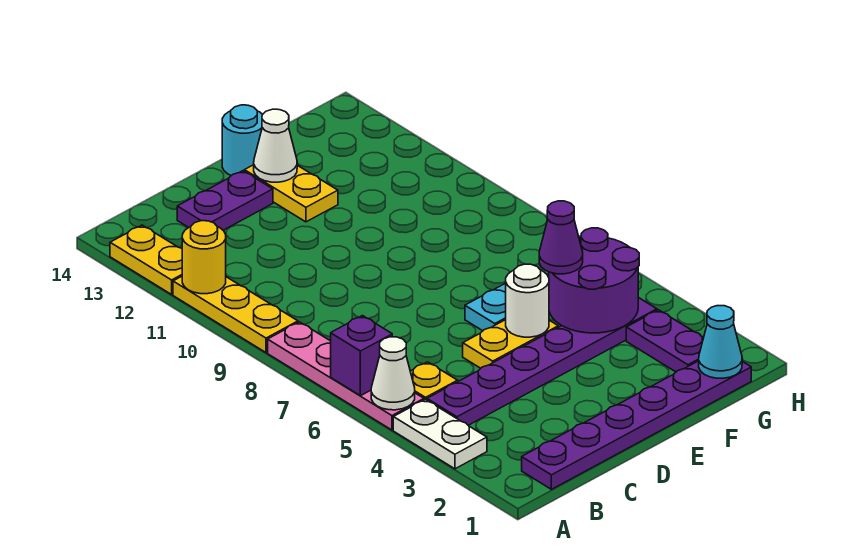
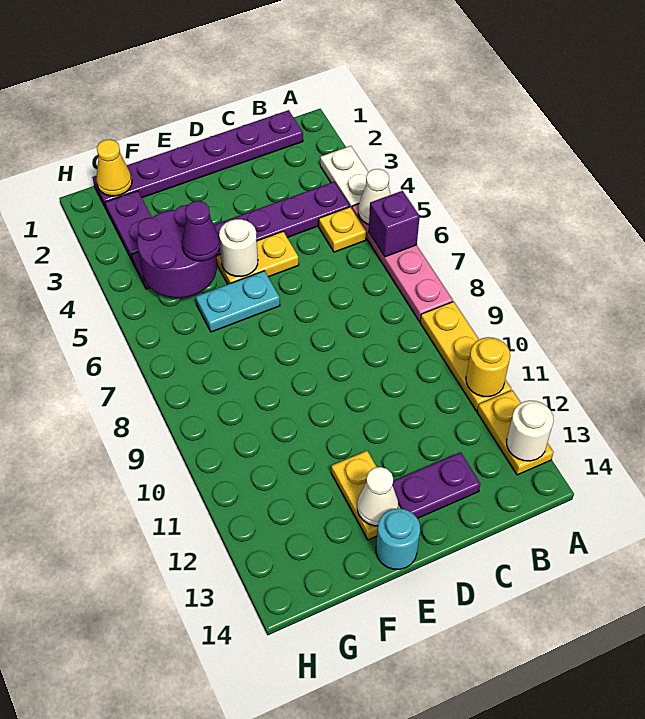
none -> white round brick A13 level 2
cyan cone G1 level 2 -> yellow cone G1 level 2

